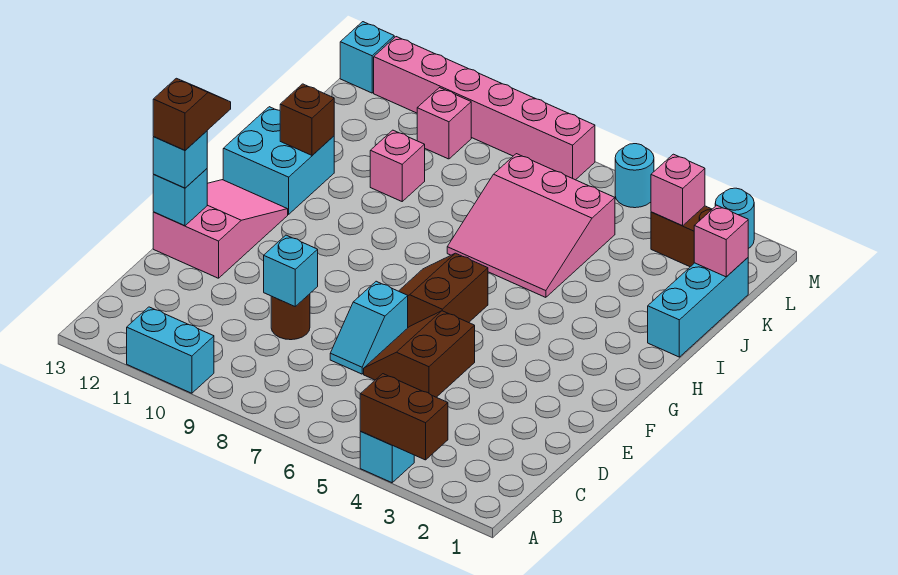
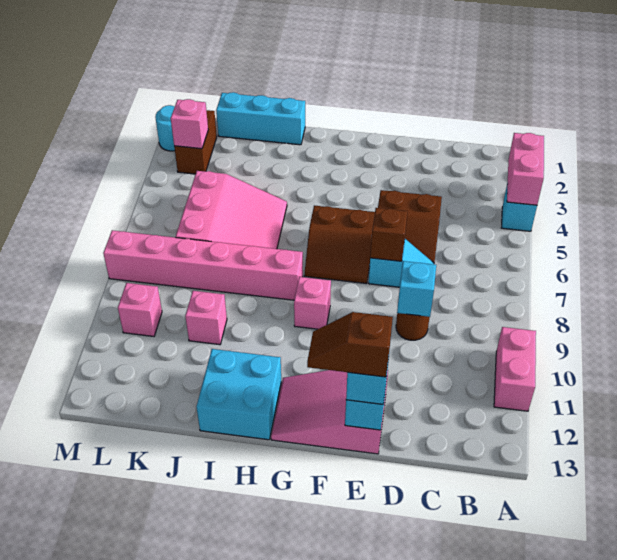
brown brick A3:A4 level 2 -> pink brick A3:A4 level 2
cyan brick A10:A11 level 1 -> pink brick A10:A11 level 1
brown brick I12 level 2 -> brown brick E7 level 2
pink brick K1 level 2 -> pink brick G9 level 1
cyan round brick M5 level 1 -> none
pink brick M7:M12 level 1 -> pink brick H8:M8 level 1
cyan brick M13 level 1 -> none

